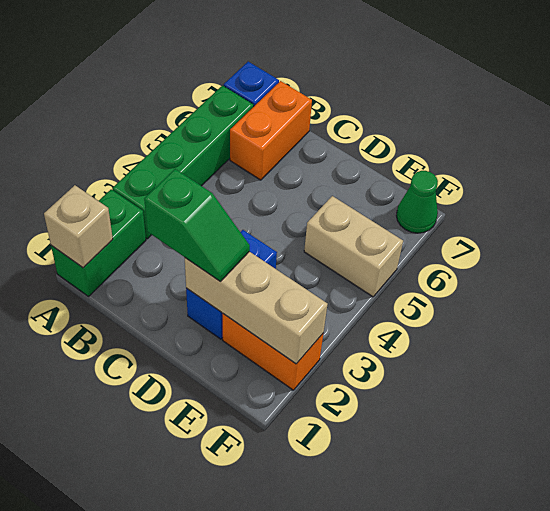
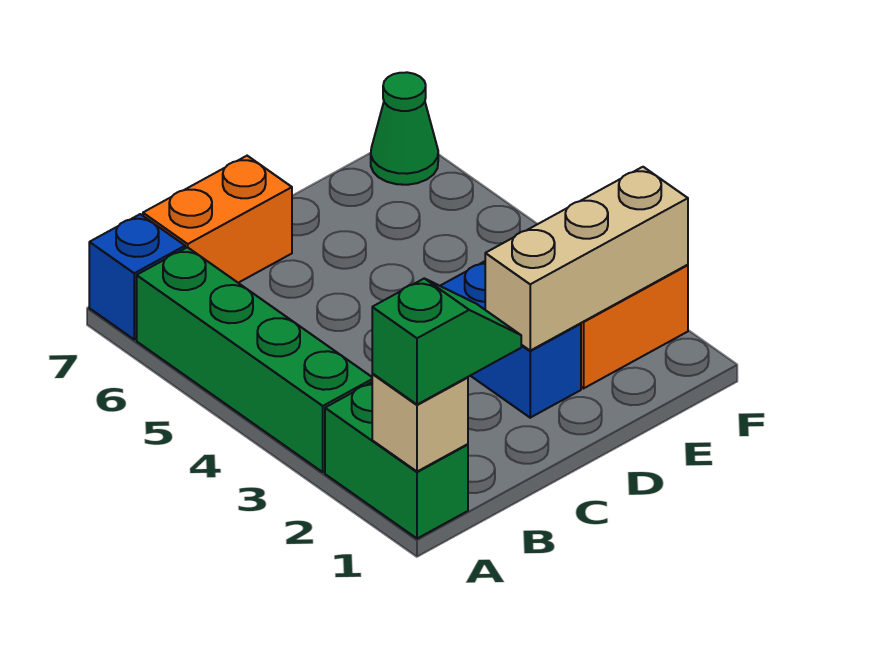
orange brick B6:B7 level 1 -> orange brick B7:C7 level 1
green slope C2:D2 level 3 top C -> green slope A1:B1 level 3 top A
tan brick E5:F5 level 1 -> none

